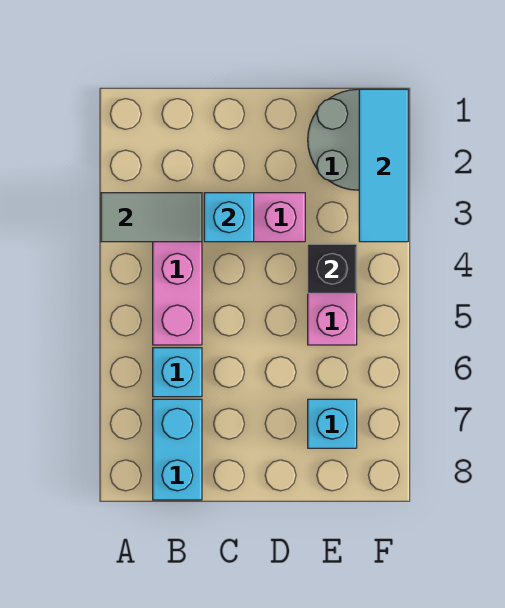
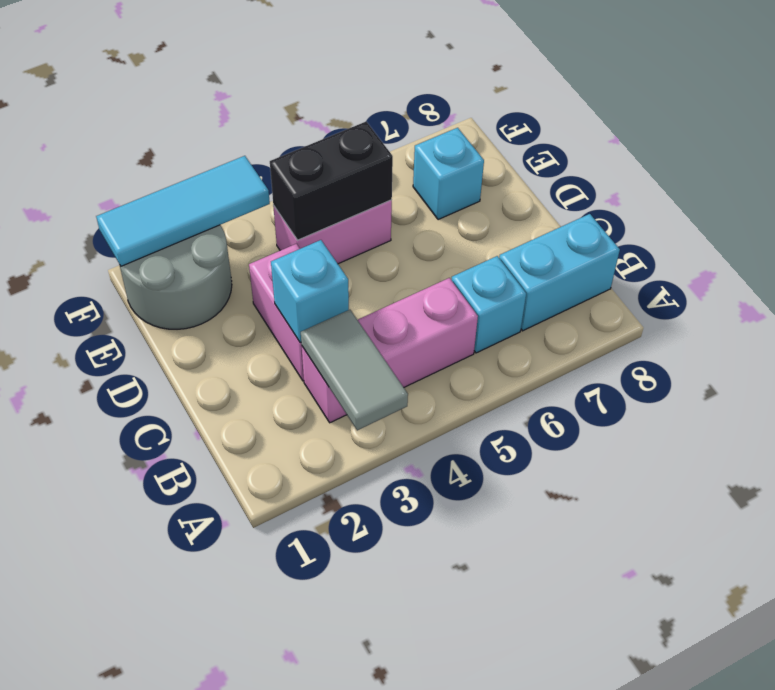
black brick E4 level 2 -> black brick E4:E5 level 2

